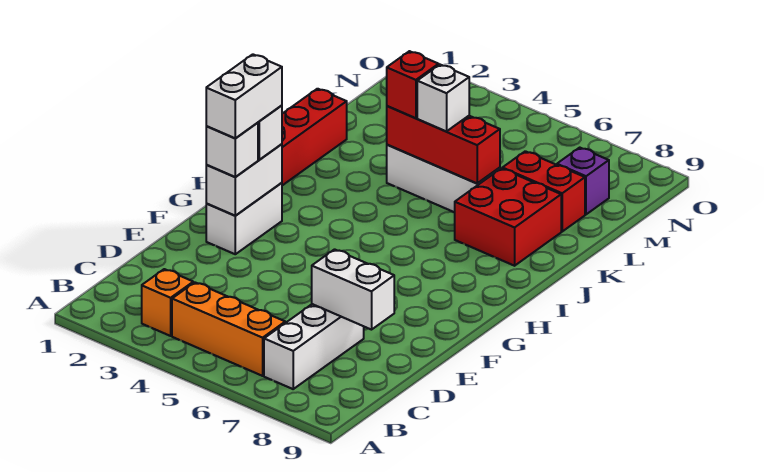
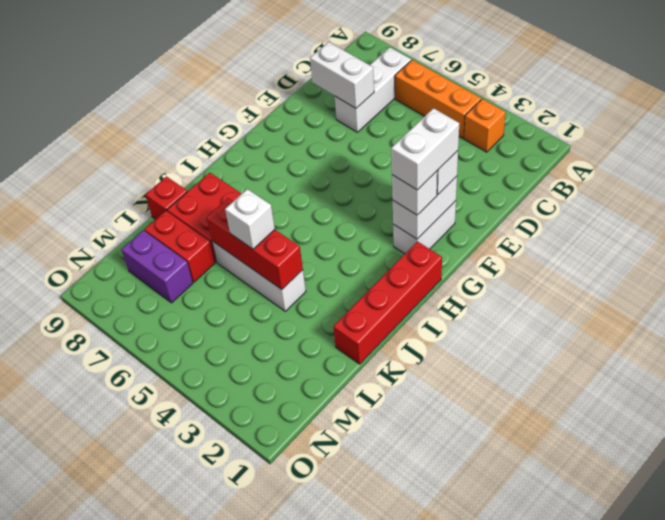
red brick K4 level 3 -> red brick K9 level 1
purple brick M8 level 1 -> purple brick M7:M8 level 1

